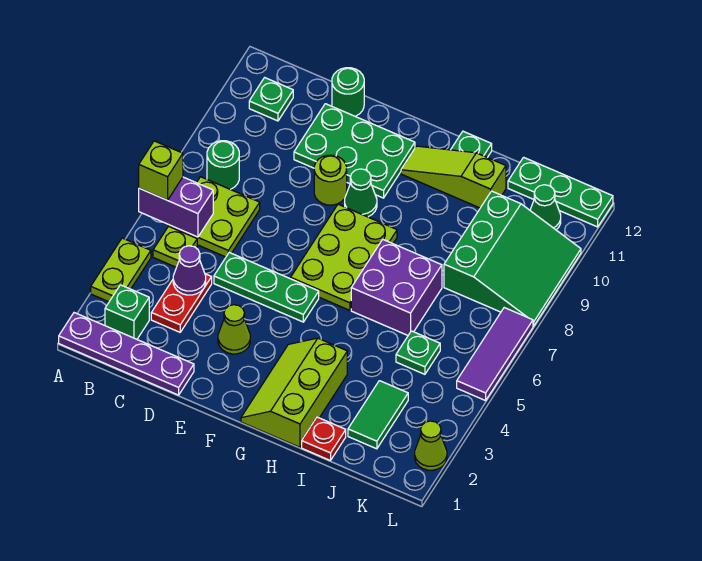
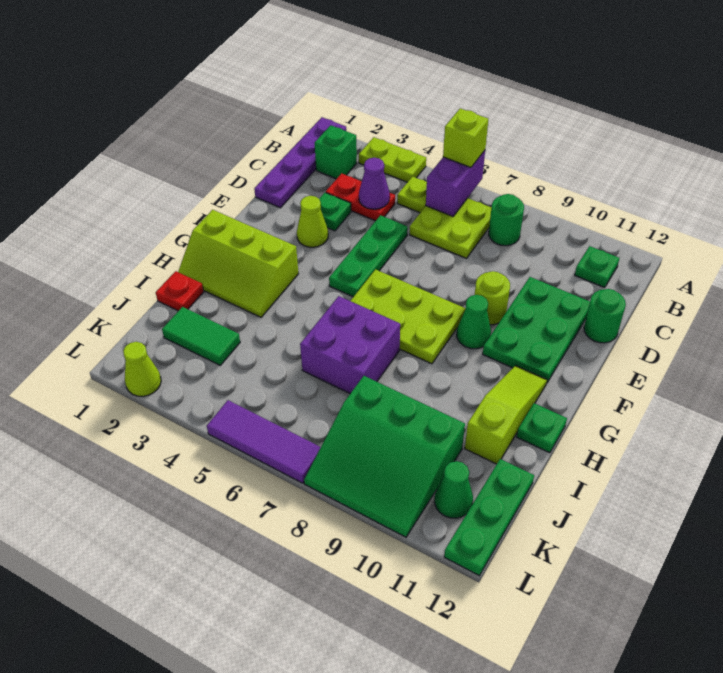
lime slope G1:H3 level 1 top H -> lime slope G1:H3 level 1 top G
green plate J5 level 1 -> green plate D3 level 1

